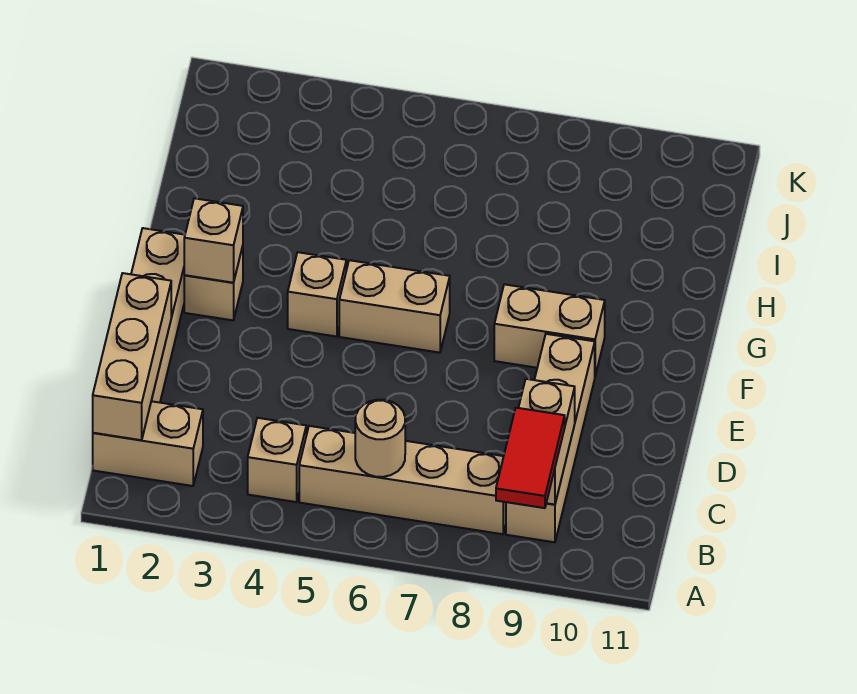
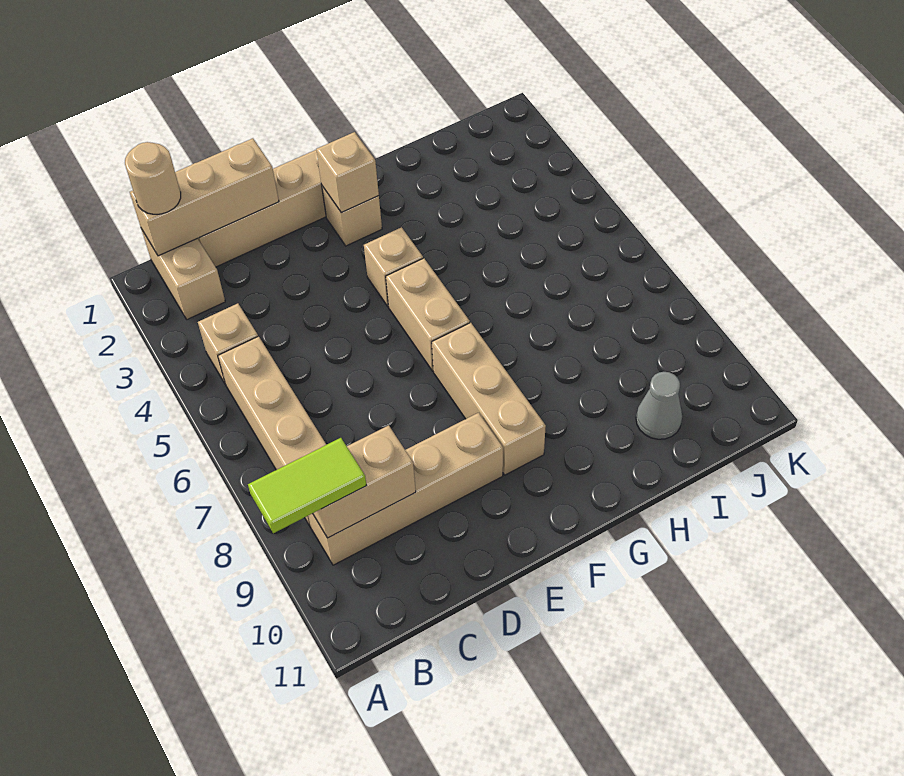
red tile A9:B9 level 3 -> lime tile A9:B9 level 3
tan round brick B6 level 2 -> tan round brick B1 level 3
tan brick F8:F9 level 1 -> tan brick F7:F9 level 1
none -> grey cone I10 level 1

